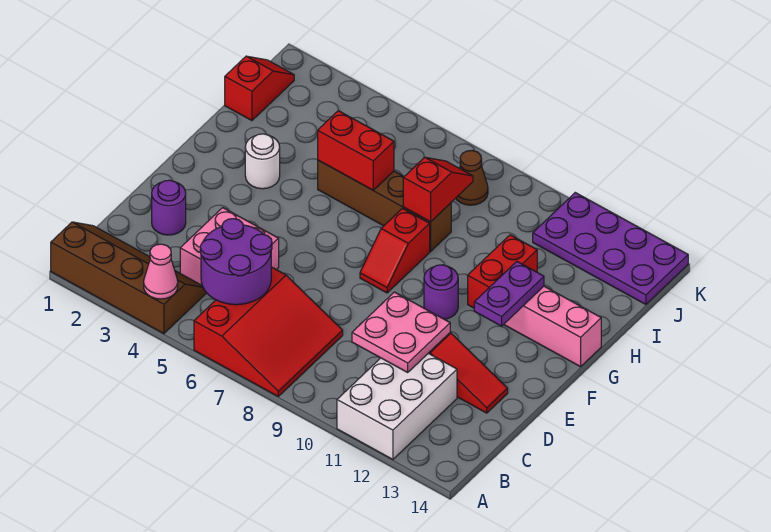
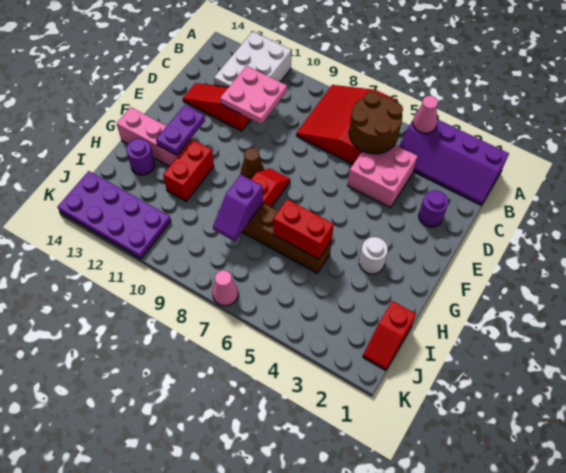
brown slope A1:B4 level 1 top A -> purple slope A1:B4 level 1 top A
purple round brick B5:C6 level 2 -> brown round brick B5:C6 level 2
purple round brick F10 level 1 -> purple round brick H13 level 1
red slope H8:I8 level 2 top H -> purple slope H8:I8 level 2 top H
brown cone J8 level 1 -> brown cone F9 level 1
none -> pink cone K7 level 1

